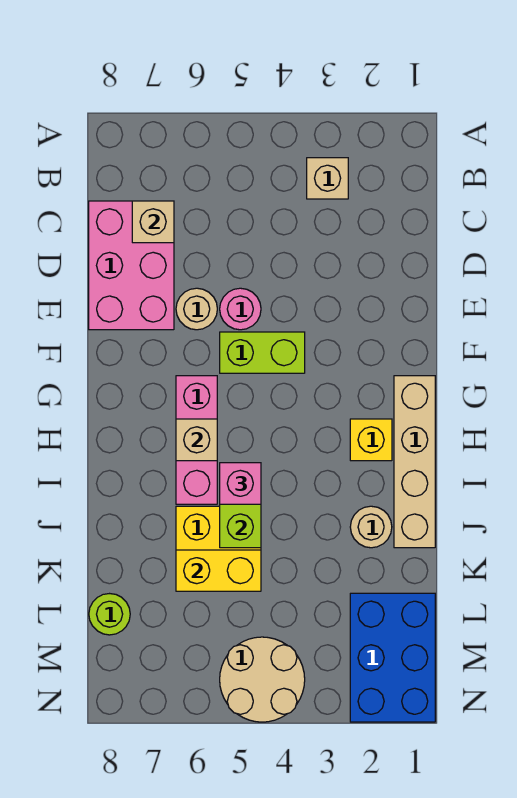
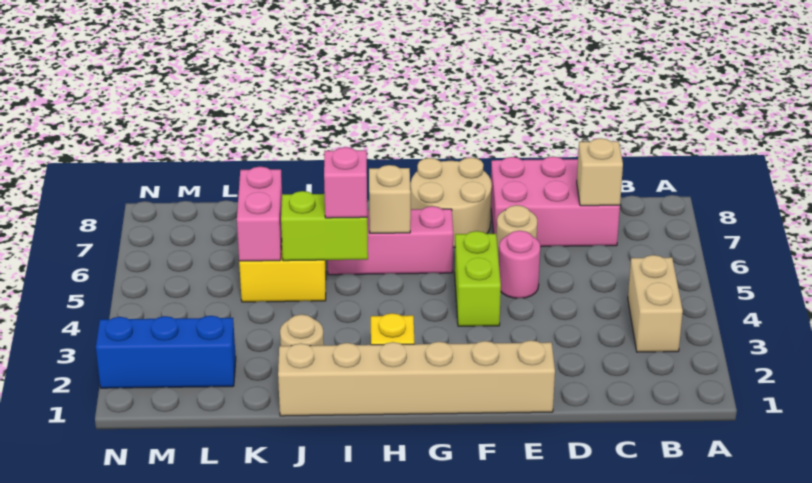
tan brick B3 level 1 -> tan brick B3:B4 level 1
tan brick G1:J1 level 1 -> tan brick E1:J1 level 1
yellow brick K5:K6 level 2 -> pink brick K5:K6 level 2
blue brick L1:N2 level 1 -> blue brick L2:N2 level 1
lime round brick L8 level 1 -> none
tan round brick M4:N5 level 1 -> tan round brick F7:G8 level 1

